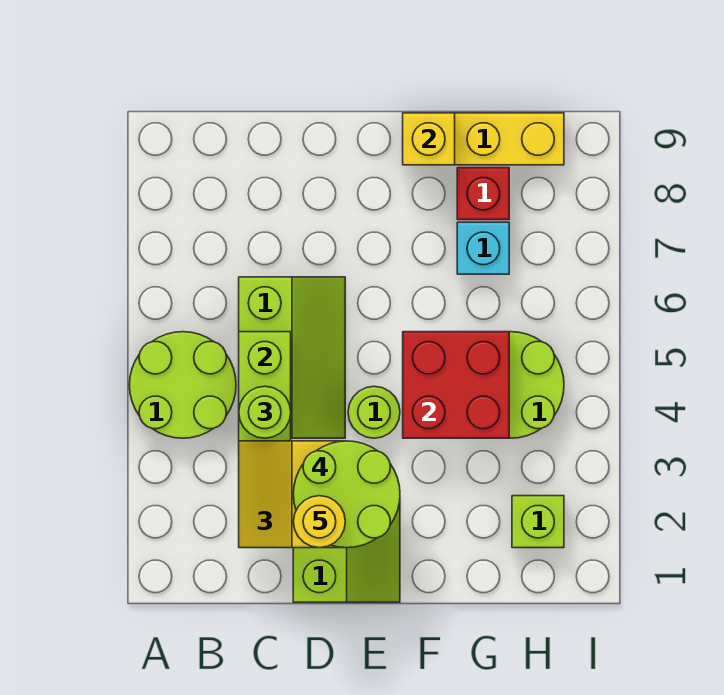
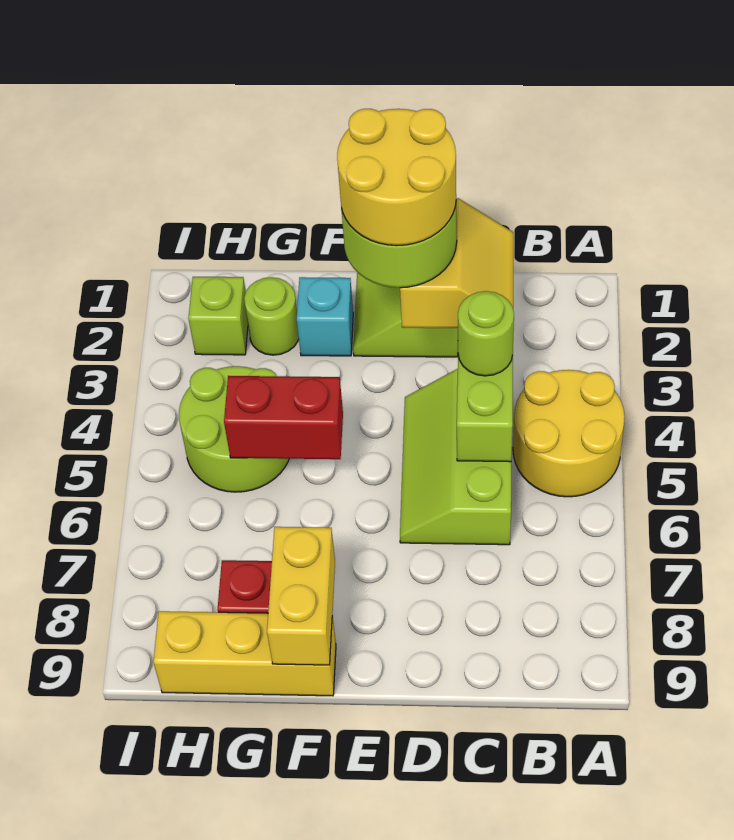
lime round brick A4:B5 level 1 -> yellow round brick A4:B5 level 1
yellow round brick D2 level 5 -> yellow round brick D2:E3 level 5
lime round brick E4 level 1 -> lime round brick G2 level 1
red brick F4:G5 level 2 -> red brick F5:G5 level 2
yellow brick F9 level 2 -> yellow brick F8:F9 level 2
cyan brick G7 level 1 -> cyan brick F2 level 1

